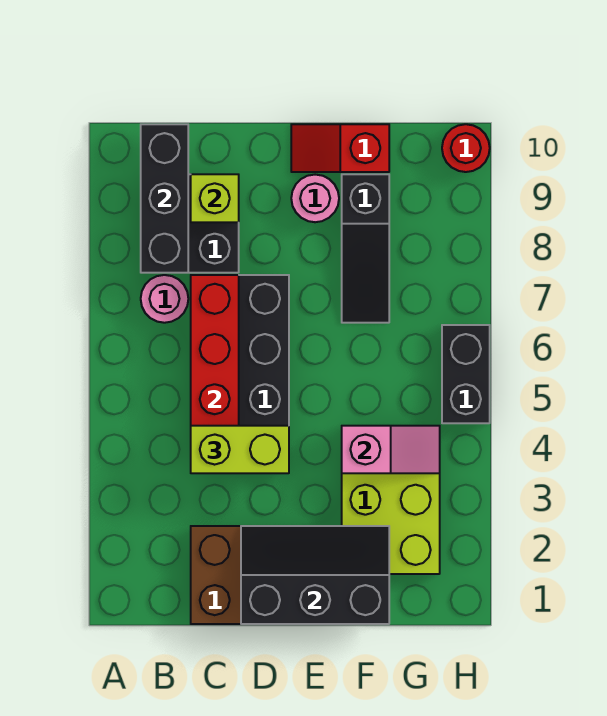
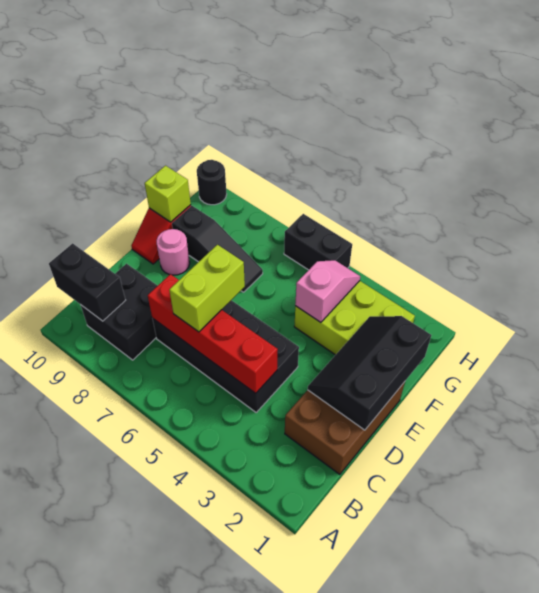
pink round brick B7 level 1 -> none
black brick B8:B10 level 2 -> black brick B9:B10 level 2
lime brick C4:D4 level 3 -> lime brick C6:D6 level 3
lime brick C9 level 2 -> lime brick F10 level 2
red round brick H10 level 1 -> black round brick H10 level 1

